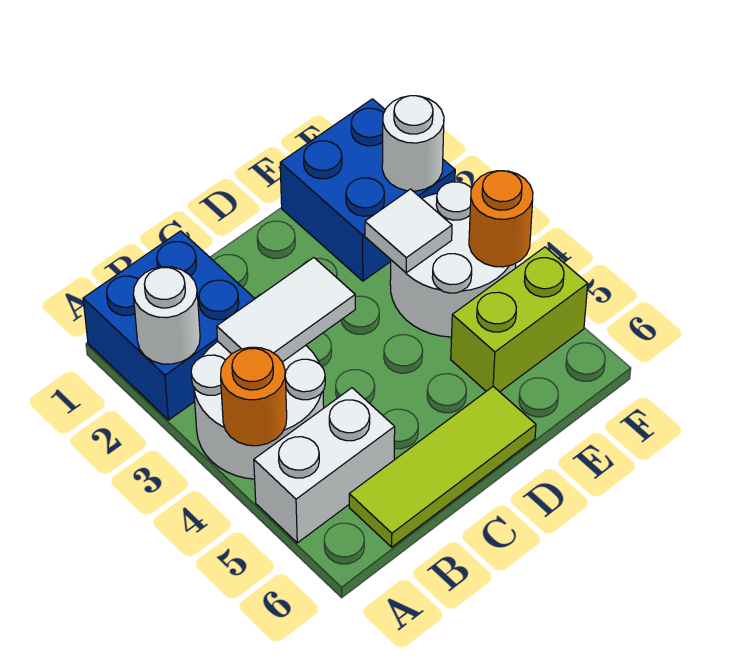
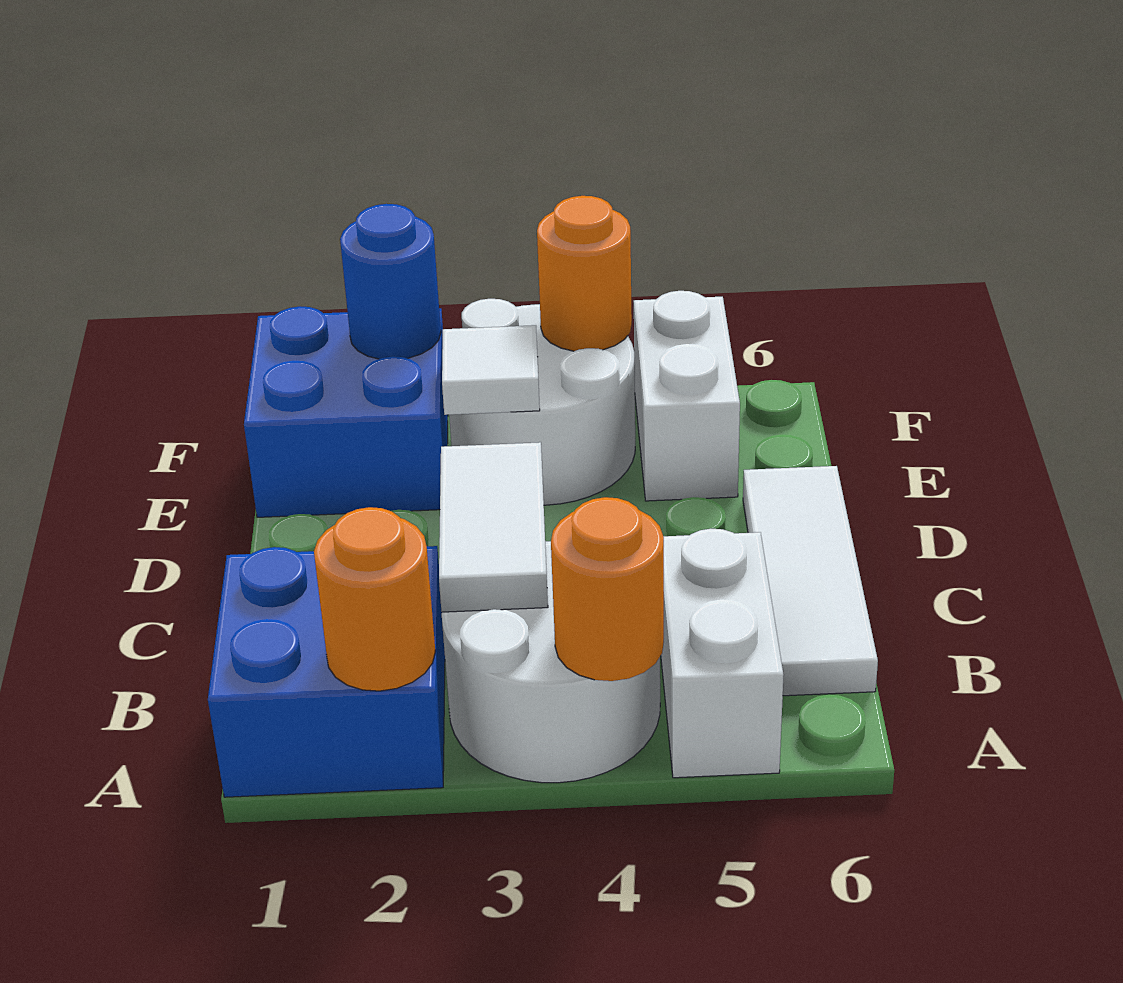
white round brick A2 level 2 -> orange round brick A2 level 2
lime tile B6:D6 level 1 -> white tile B6:D6 level 1
lime brick E5:F5 level 1 -> white brick E5:F5 level 1
white round brick F2 level 2 -> blue round brick F2 level 2

